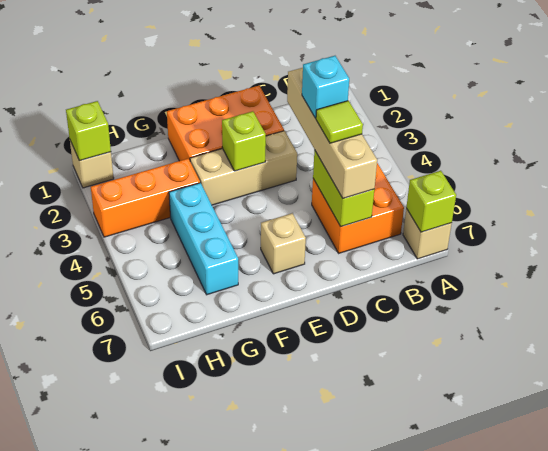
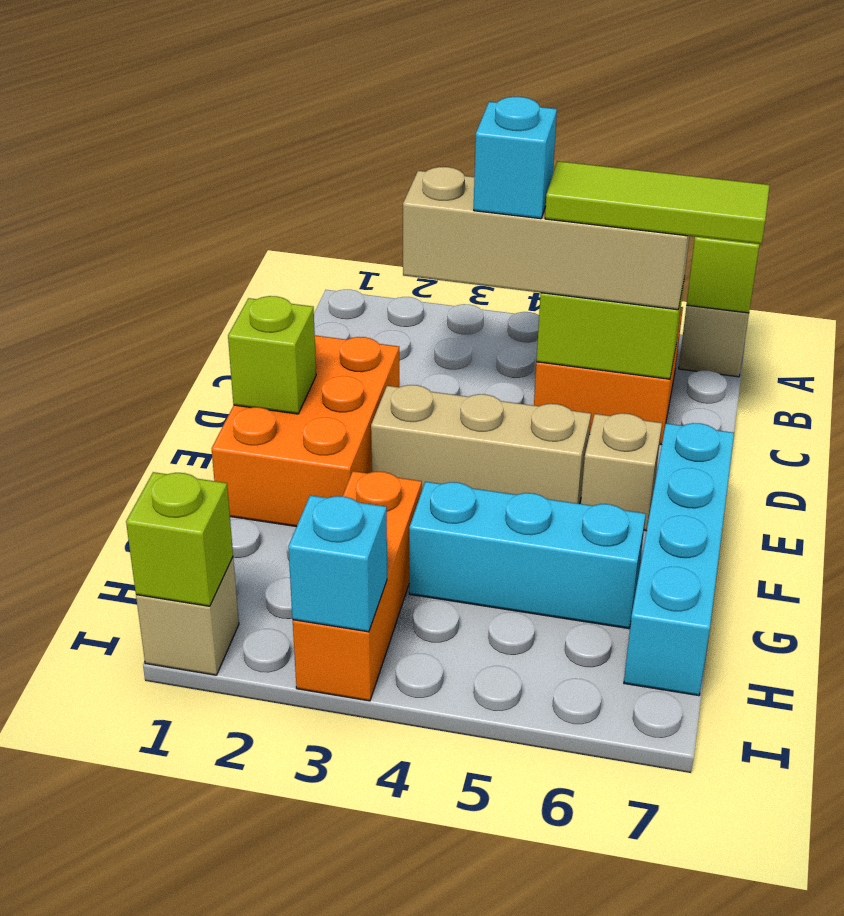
lime tile C5 level 4 -> lime tile C5:C7 level 4
tan brick D3:F3 level 1 -> tan brick E3:E5 level 1
lime brick E3 level 2 -> lime brick E1 level 2
none -> cyan brick E7:H7 level 1
none -> cyan brick I3 level 2

